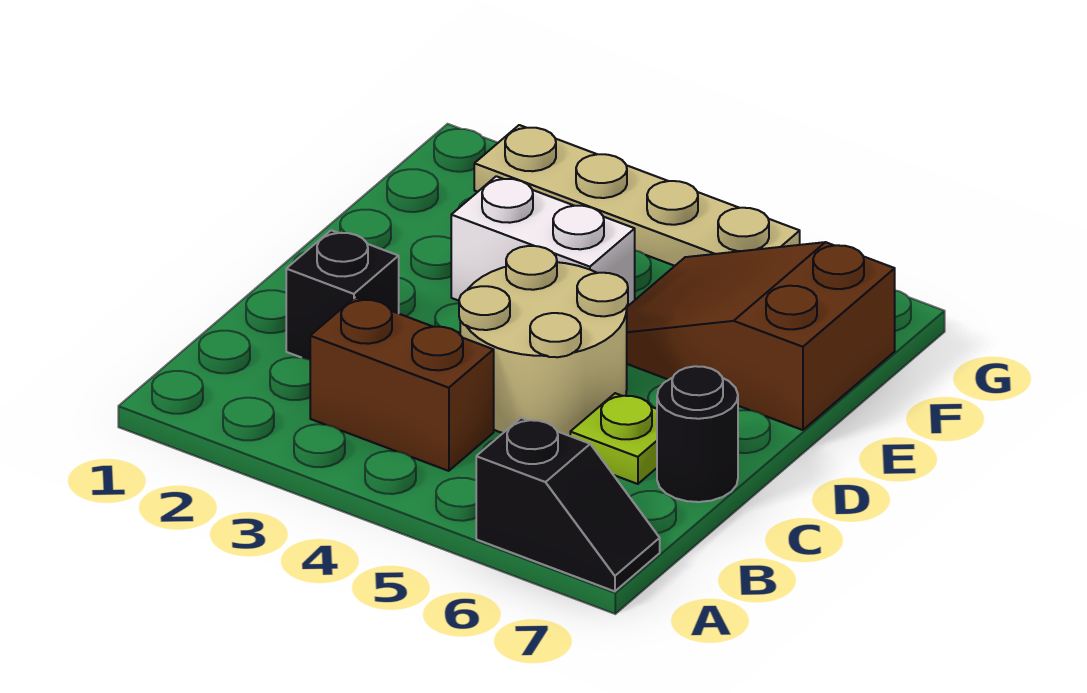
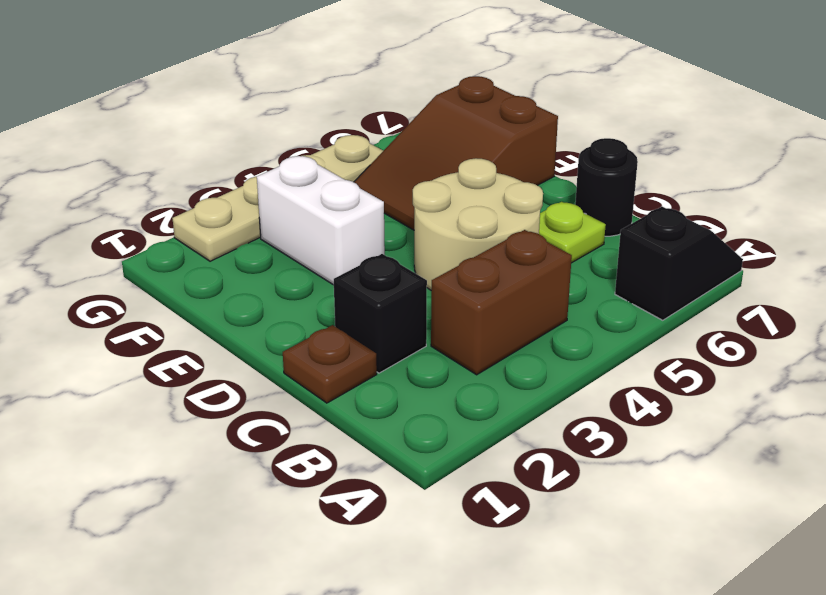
none -> brown plate C1 level 1
white brick E3:E4 level 1 -> white brick E3:F3 level 1

